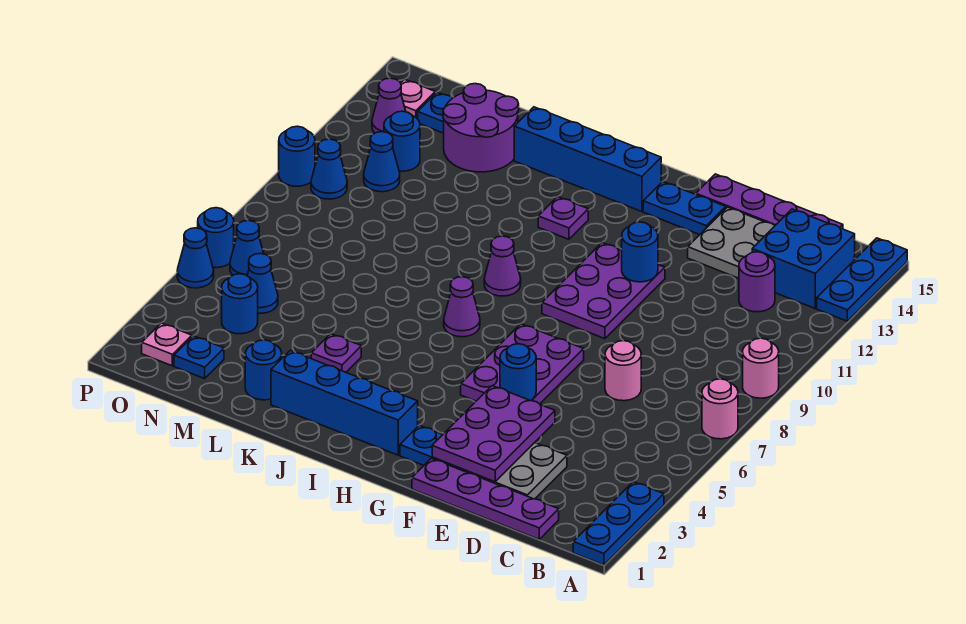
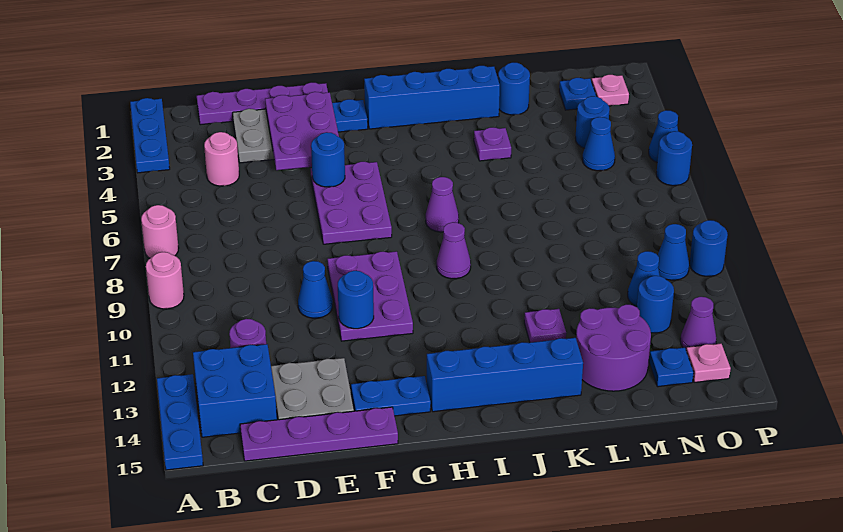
pink round brick D7 level 1 -> pink round brick C4 level 1
purple plate I12 level 1 -> purple plate K12 level 1
blue cone O6 level 1 -> blue cone E10 level 1

